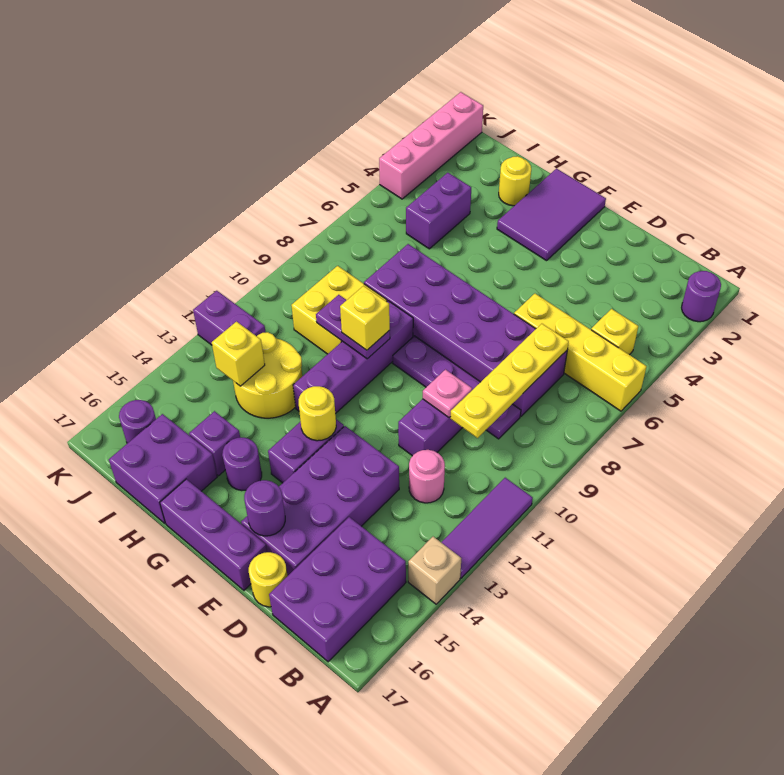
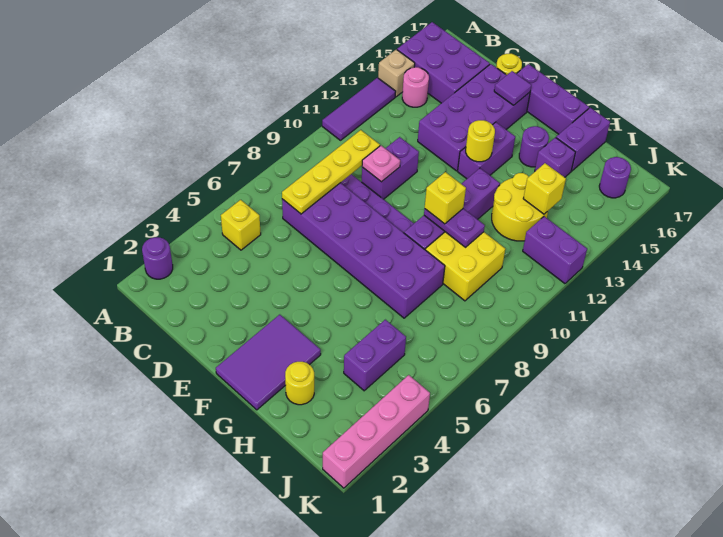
yellow brick A6:D6 level 1 -> none
purple brick B15:C17 level 1 -> purple brick A15:C16 level 1
pink round brick C12 level 1 -> pink round brick B14 level 1
purple round brick E16 level 2 -> purple tile E16 level 2
purple brick H16:I17 level 1 -> purple brick H16:H17 level 1

